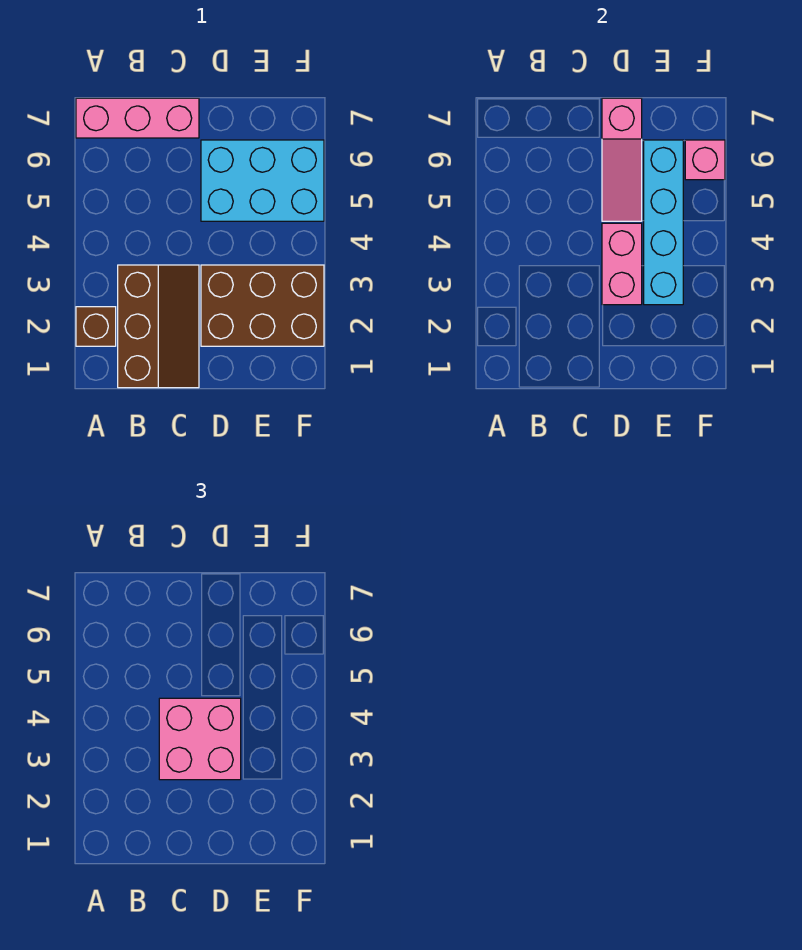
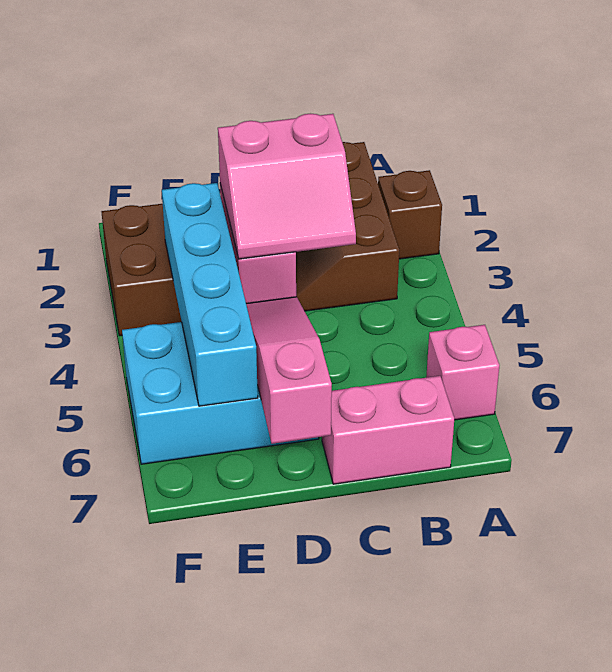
pink brick A7:C7 level 1 -> pink brick B7:C7 level 1
pink brick C3:D4 level 3 -> pink slope C3:D4 level 3 top 3
pink brick F6 level 2 -> pink brick A6 level 1

